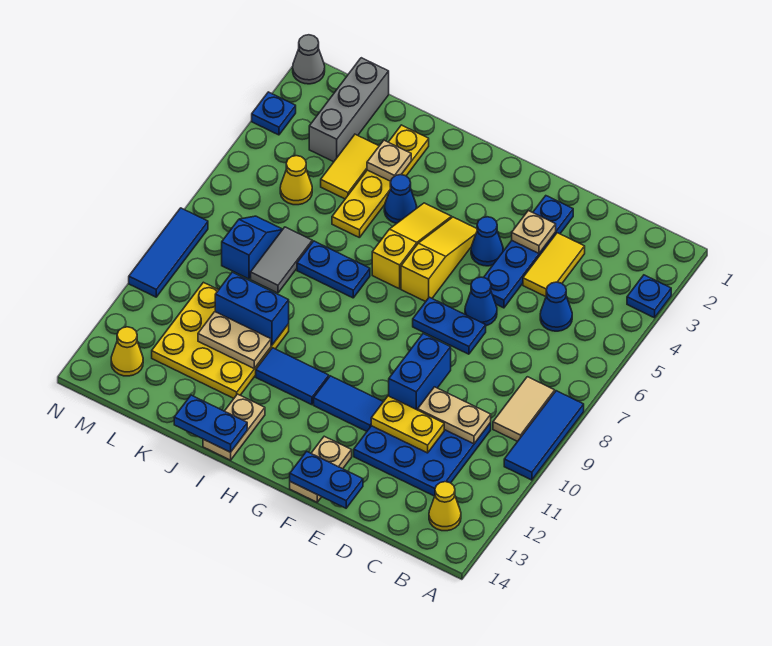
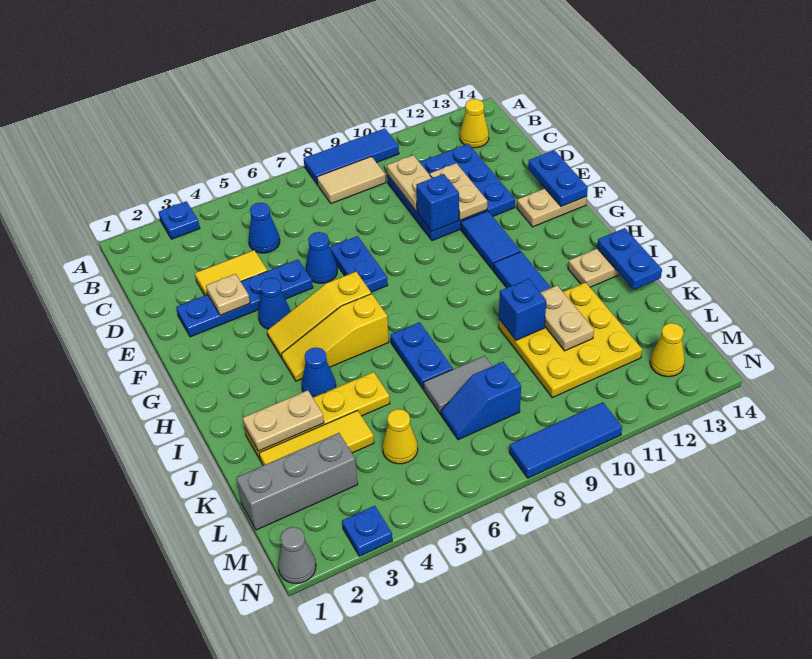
yellow plate D11:E11 level 2 -> tan plate D11:E11 level 2
blue brick E9:E10 level 2 -> blue brick E10 level 2
tan plate J3 level 2 -> tan plate J2:J3 level 2
blue brick J10:K10 level 2 -> blue brick J10 level 2
yellow tile K3:K4 level 1 -> yellow tile K2:K4 level 1

